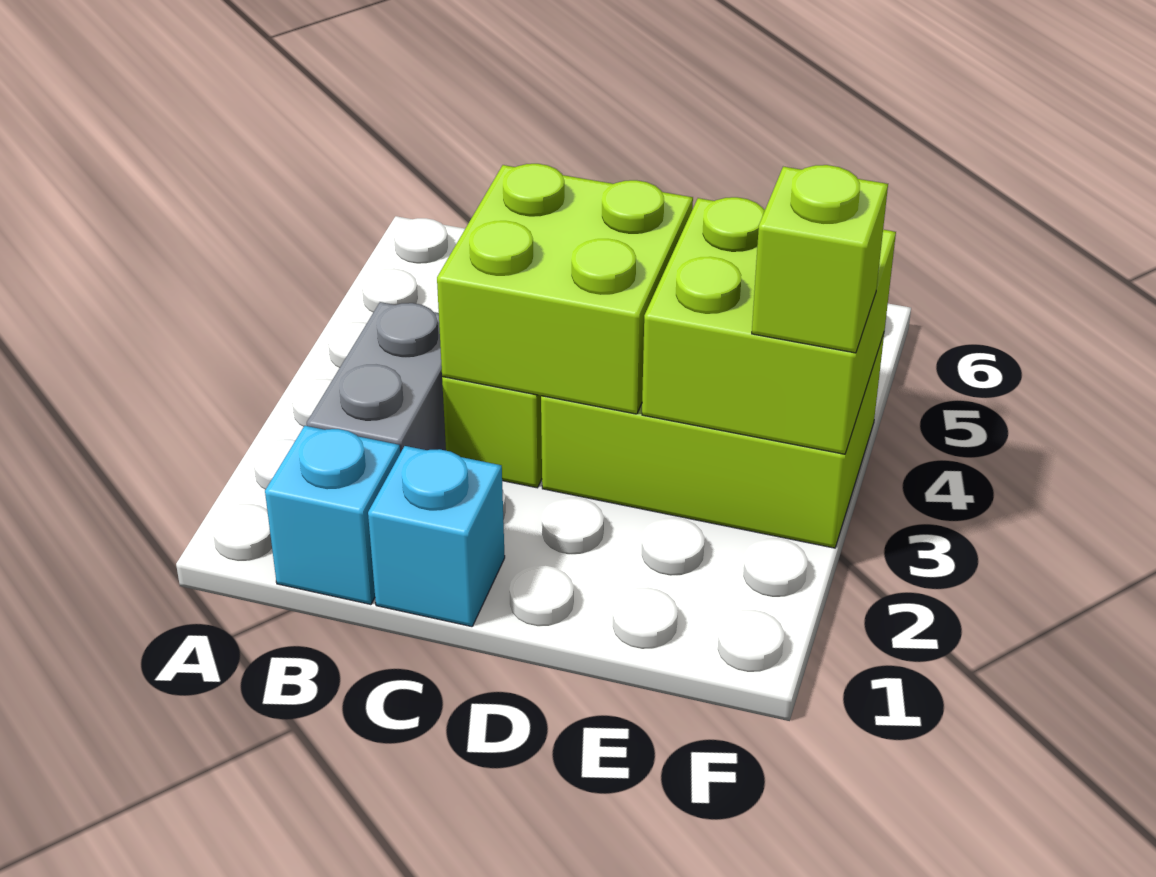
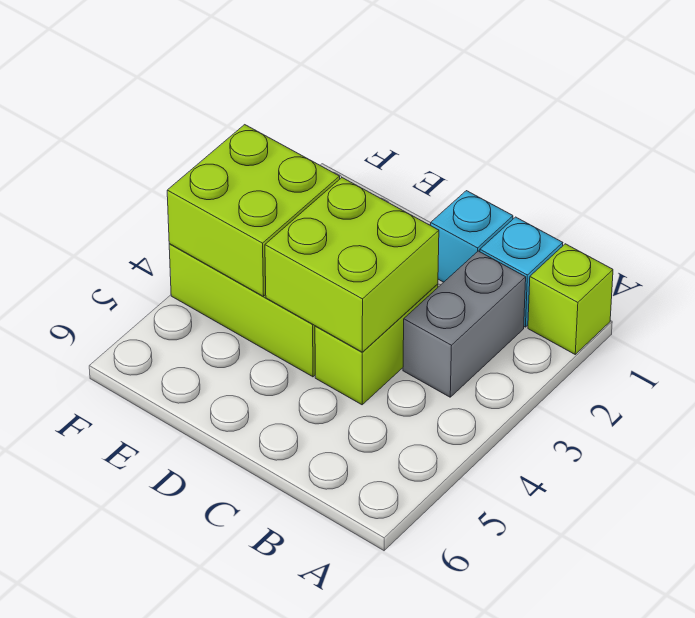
lime brick F3 level 3 -> lime brick A1 level 1

